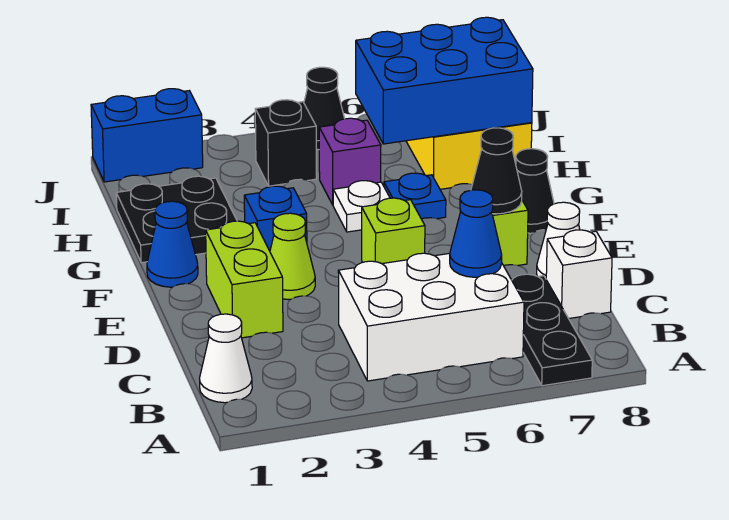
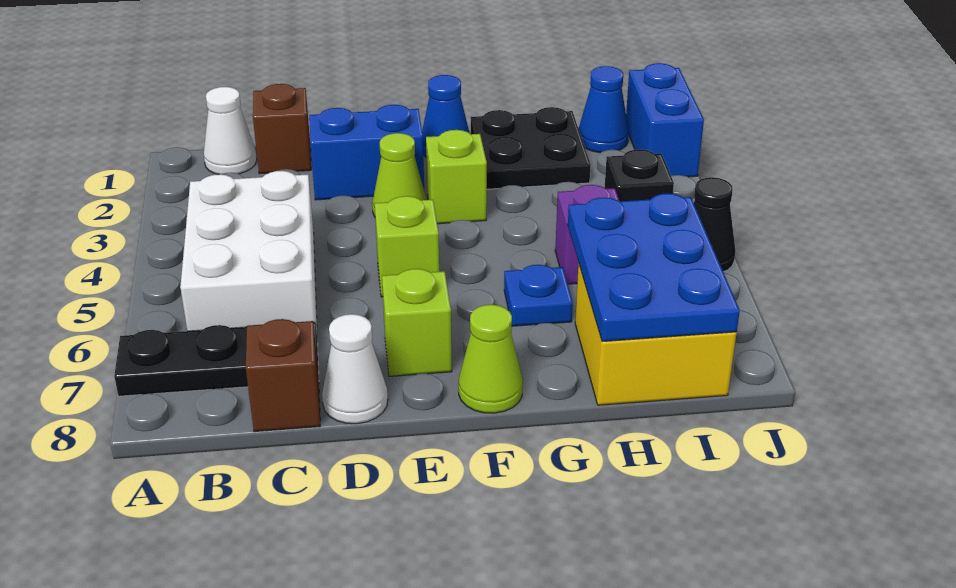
none -> brown brick C1 level 1
blue cone C6 level 2 -> blue cone I1 level 1
white brick C8 level 1 -> brown brick C8 level 1
lime brick D2:E2 level 1 -> blue brick D2:E2 level 1
black cone E7 level 2 -> none
blue brick F3 level 1 -> lime brick F3 level 1
black cone F8 level 1 -> lime cone F8 level 1
white plate G5 level 1 -> none
blue brick H6:I8 level 2 -> blue plate H6:I8 level 2

